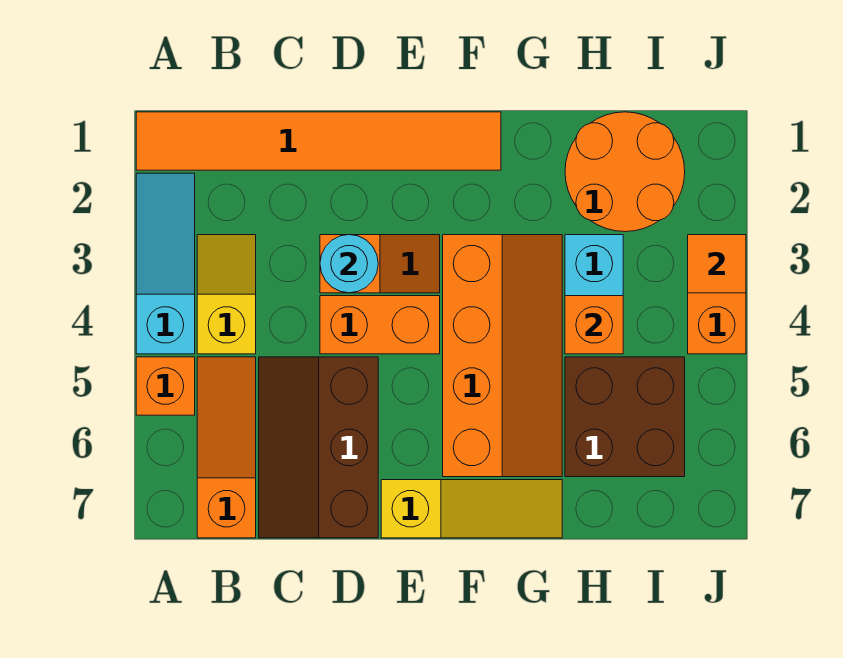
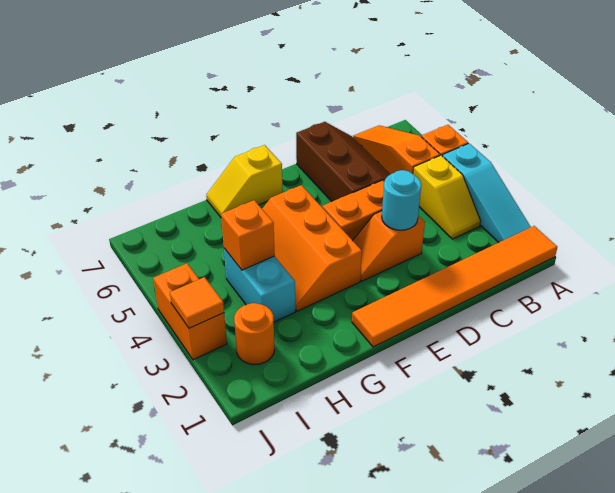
orange slope B5:B7 level 1 top 7 -> orange slope B5:B7 level 1 top 5
yellow slope E7:G7 level 1 top E -> yellow slope F7:G7 level 1 top F
orange slope F3:G6 level 1 top F -> orange slope F3:G5 level 1 top F
orange round brick H1:I2 level 1 -> orange round brick I2 level 1
brown brick H5:I6 level 1 -> none

